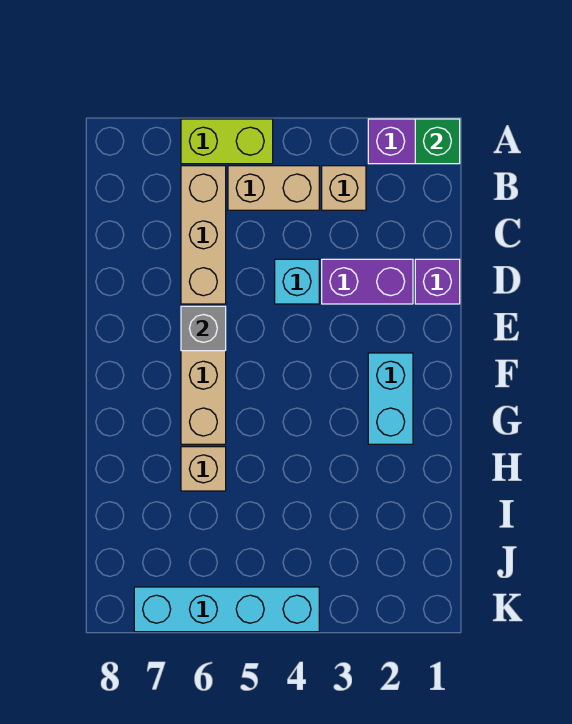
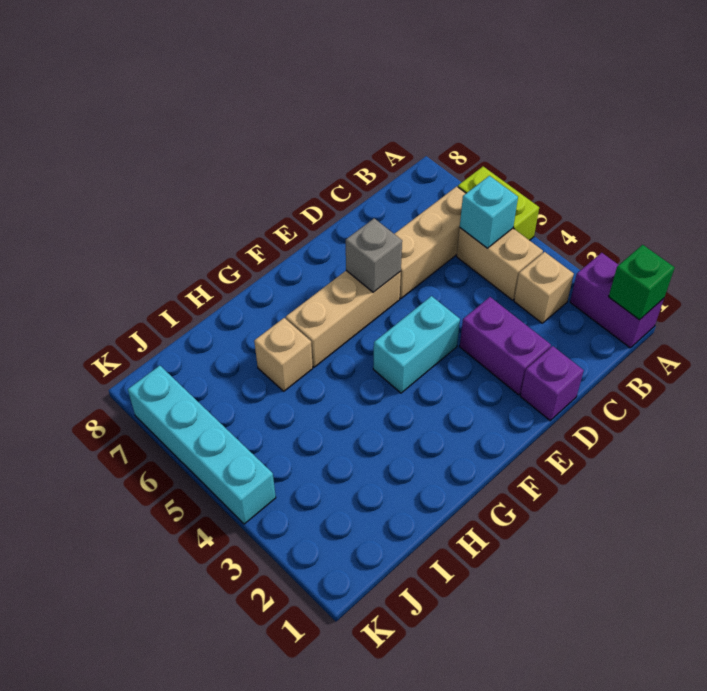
cyan brick D4 level 1 -> cyan brick B5 level 2
cyan brick F2:G2 level 1 -> cyan brick E4:F4 level 1

